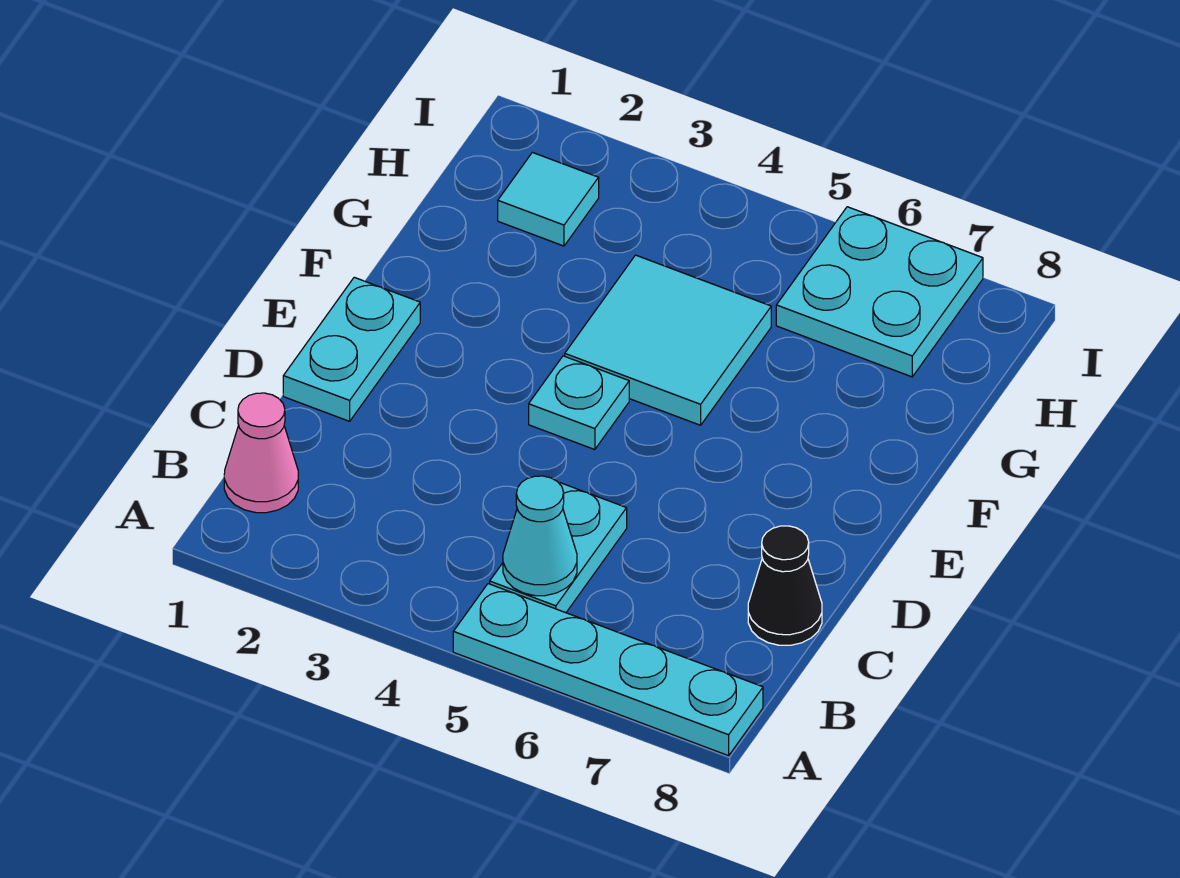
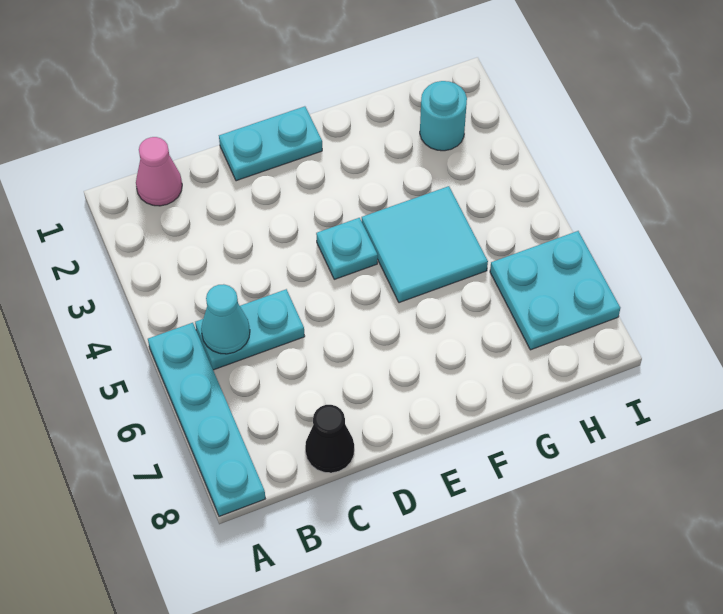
cyan tile H2 level 1 -> cyan round brick H2 level 1

